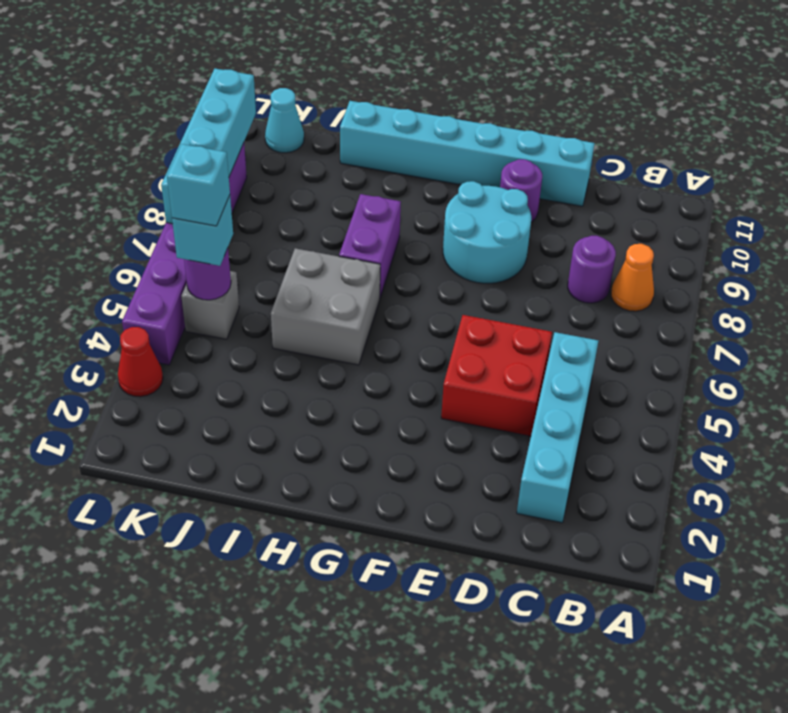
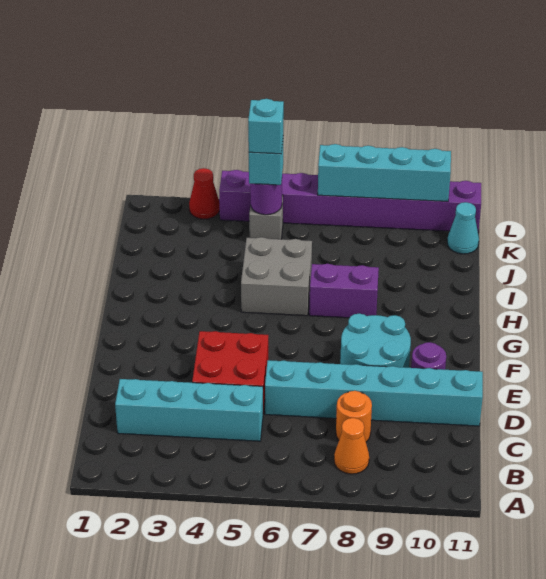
purple round brick C8 level 1 -> orange round brick C8 level 1
cyan brick D11:I11 level 1 -> cyan brick D6:D11 level 1
purple brick L4:L9 level 1 -> purple brick L4:L11 level 1

